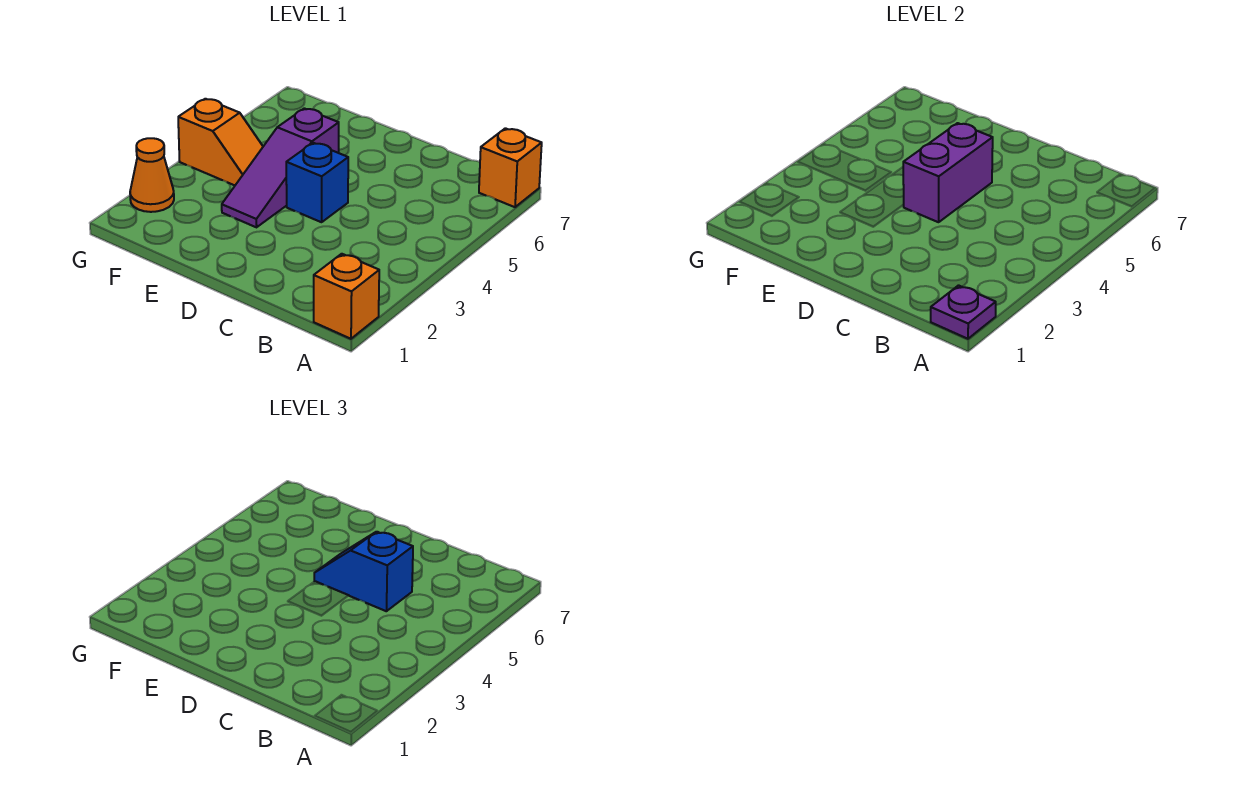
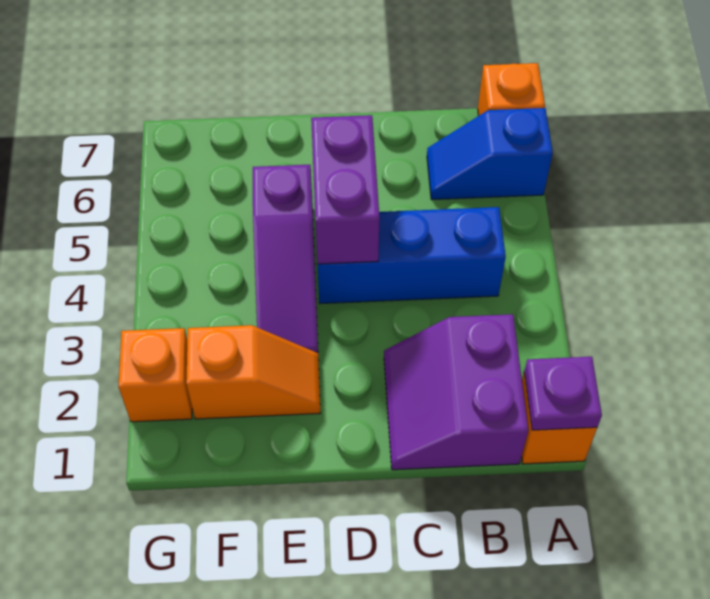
none -> purple slope B1:C2 level 1 top B
blue slope C5:D5 level 3 top C -> blue slope A6:B6 level 1 top A
blue brick D4 level 1 -> blue brick B4:D4 level 1
orange slope F4:G4 level 1 top G -> orange slope E2:F2 level 1 top F
orange cone G2 level 1 -> orange brick G2 level 1

